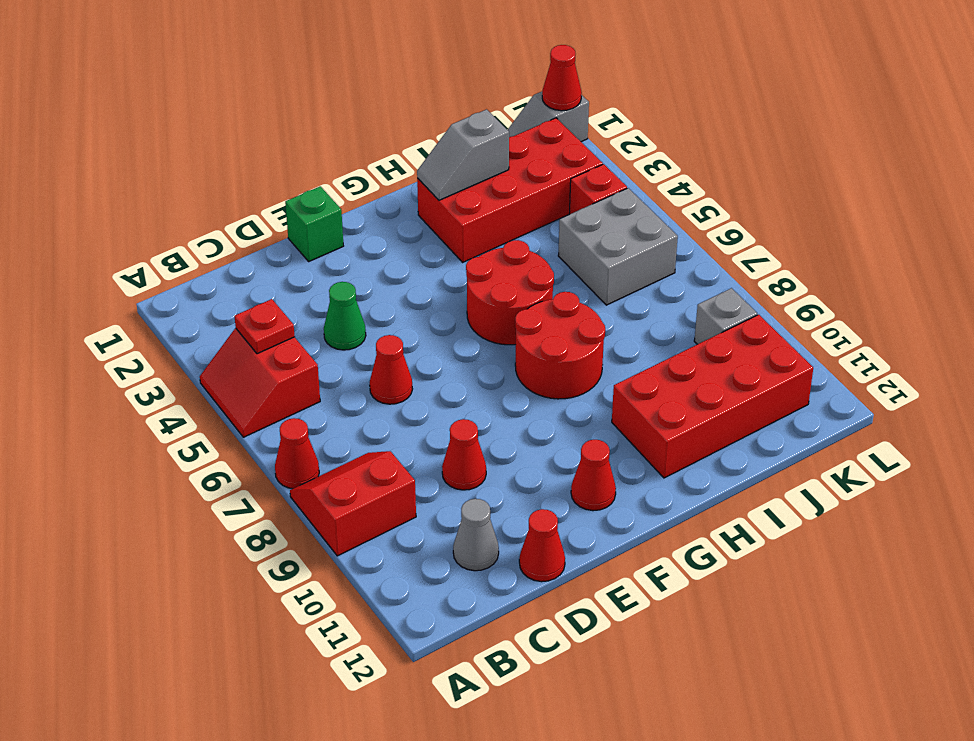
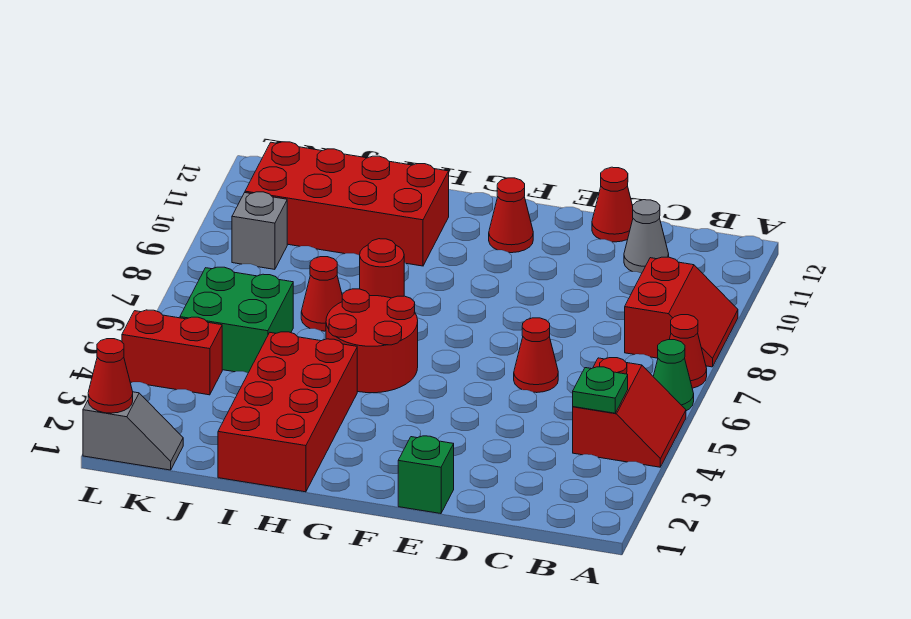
red slope A8:B9 level 1 top 9 -> red slope A8:B9 level 1 top B
red plate B4 level 2 -> green plate B4 level 2
green cone D4 level 1 -> green cone A6 level 1
red cone D9 level 1 -> red cone I7 level 1
red round brick G7:H8 level 1 -> red round brick H8 level 1
red brick H2:K3 level 1 -> red brick H1:I4 level 1
grey slope H2:I2 level 2 top I -> none
grey brick J5:K6 level 1 -> green brick J5:K6 level 1
red brick K4 level 1 -> red brick K4:L4 level 1

